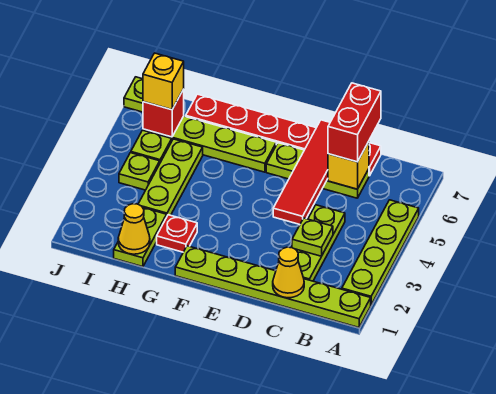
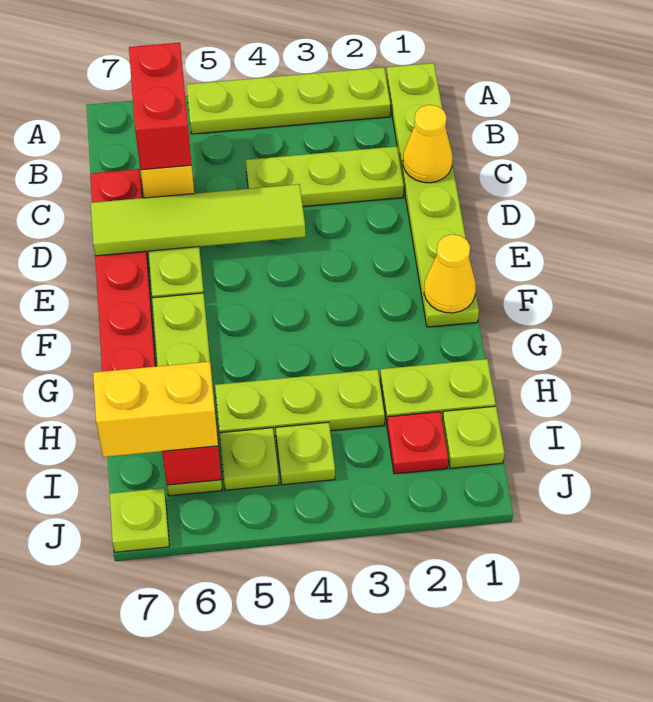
lime plate C3 level 2 -> lime plate I1 level 1
red brick C6:C7 level 3 -> red brick B6:C6 level 3
red tile D4:D7 level 2 -> lime tile D4:D7 level 2
red plate G2 level 1 -> red plate I2 level 1
yellow cone H1 level 2 -> yellow cone F1 level 2
yellow brick I6 level 3 -> yellow brick I6:I7 level 3

